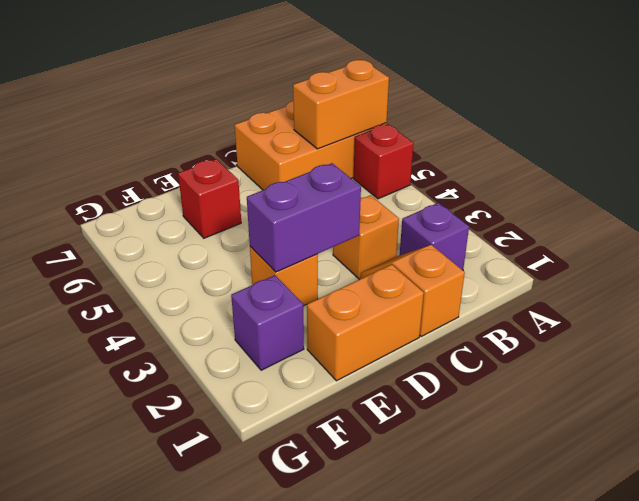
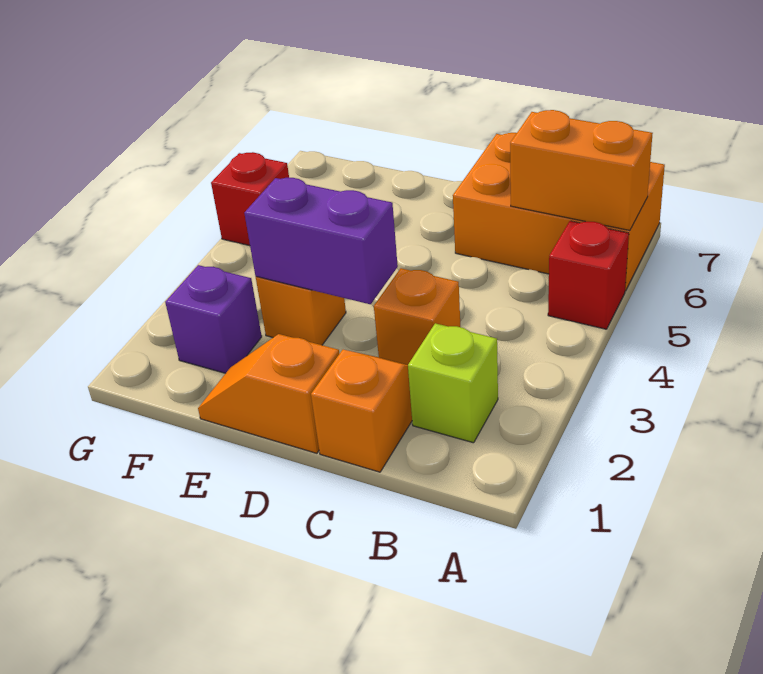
purple brick B2 level 1 -> lime brick B2 level 1
orange brick D1:E1 level 1 -> orange slope D1:E1 level 1 top D
red brick E6 level 1 -> red brick G5 level 1

